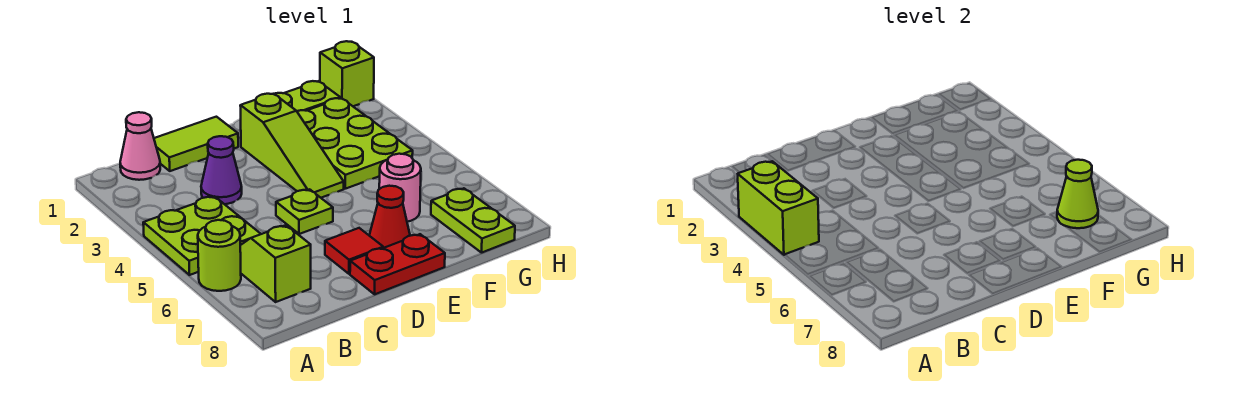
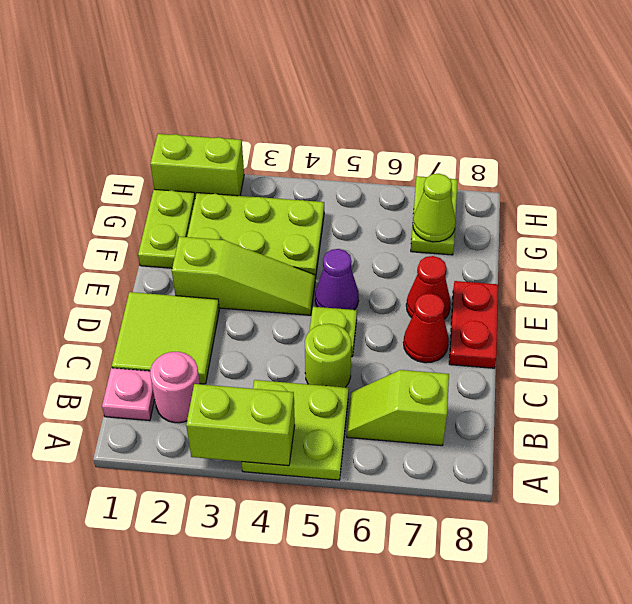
lime round brick A6 level 1 -> lime round brick C5 level 1
pink cone B1 level 1 -> pink plate B1 level 1
lime tile C1:D1 level 1 -> lime tile C1:D2 level 1
purple cone C3 level 1 -> purple cone E5 level 1
red tile D7 level 1 -> red cone D7 level 1
pink round brick F6 level 1 -> pink round brick B2 level 1
lime plate G7:G8 level 1 -> lime plate G7:H7 level 1
lime brick H1 level 1 -> lime brick H1:H2 level 1

